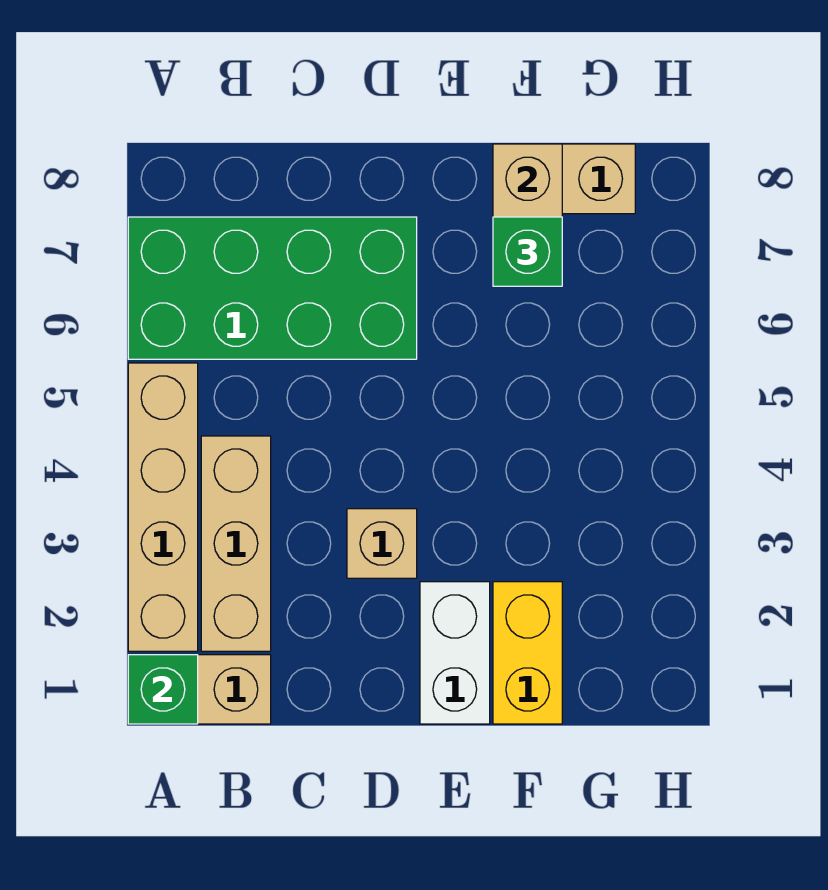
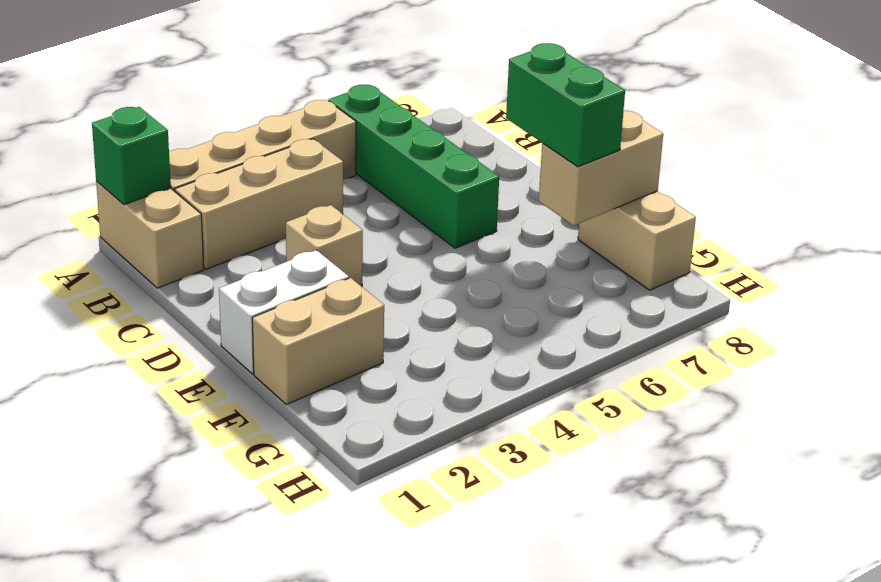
green brick A6:D7 level 1 -> green brick A6:D6 level 1
yellow brick F1:F2 level 1 -> tan brick F1:F2 level 1
green brick F7 level 3 -> green brick E7:F7 level 3

